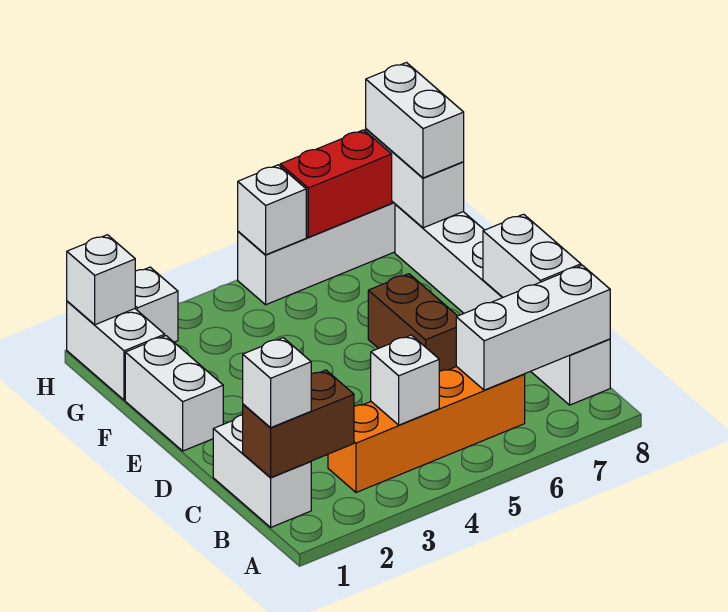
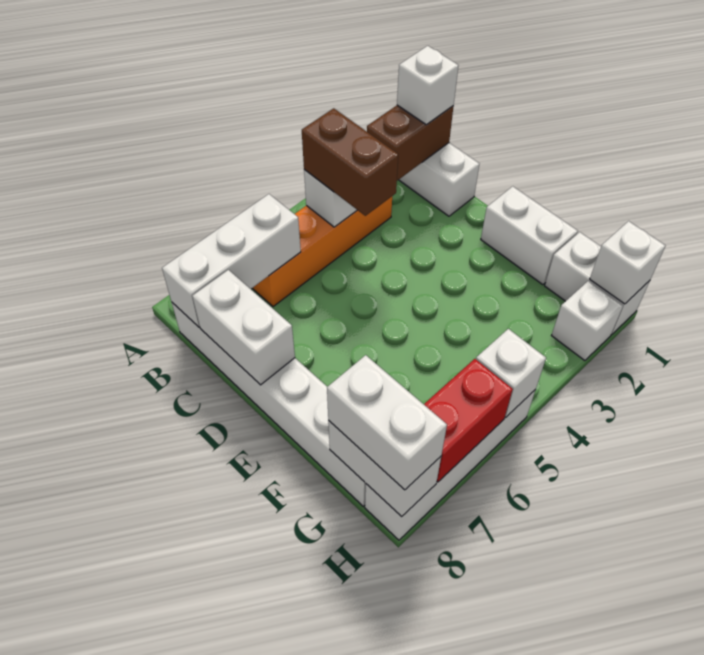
brown brick D6:E6 level 1 -> brown brick B4:C4 level 3

